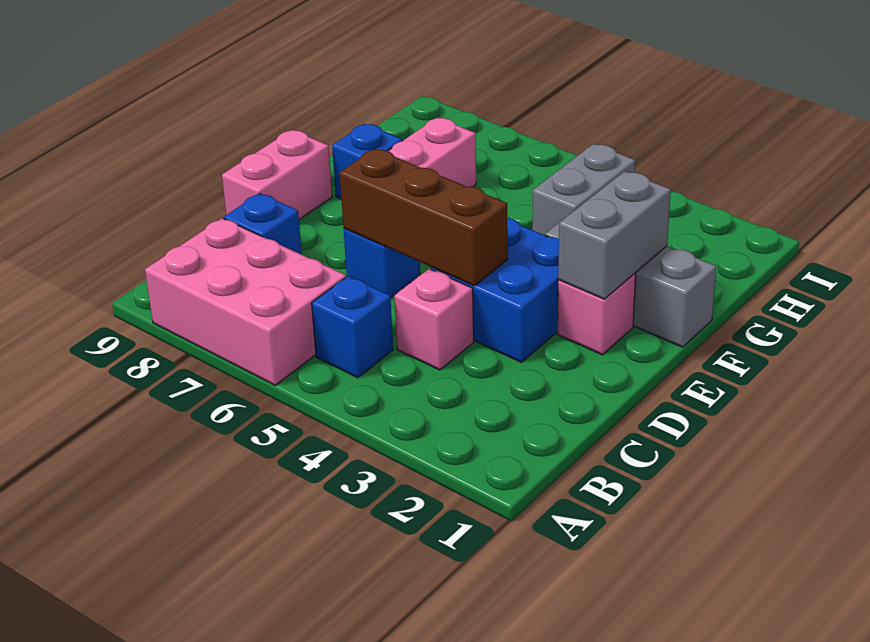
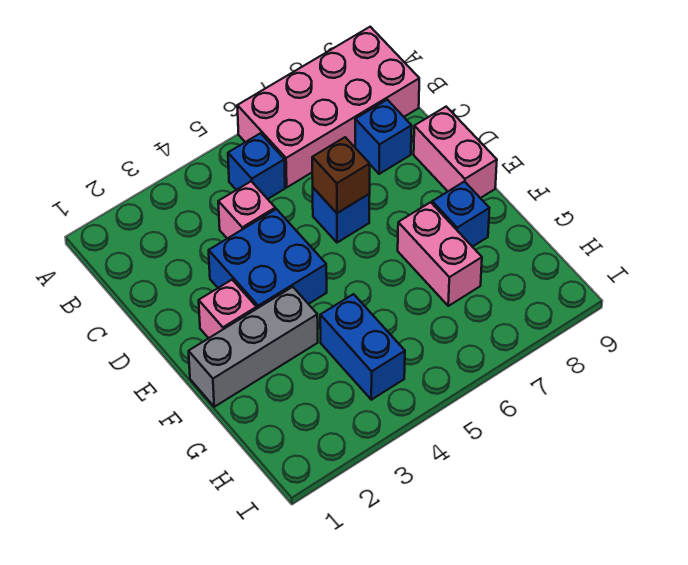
pink brick A6:B8 level 1 -> pink brick A6:B9 level 1
brown brick D4:D6 level 2 -> brown brick D6 level 2
grey brick E2:F2 level 2 -> none
grey brick G4:H4 level 1 -> blue brick G4:H4 level 1

